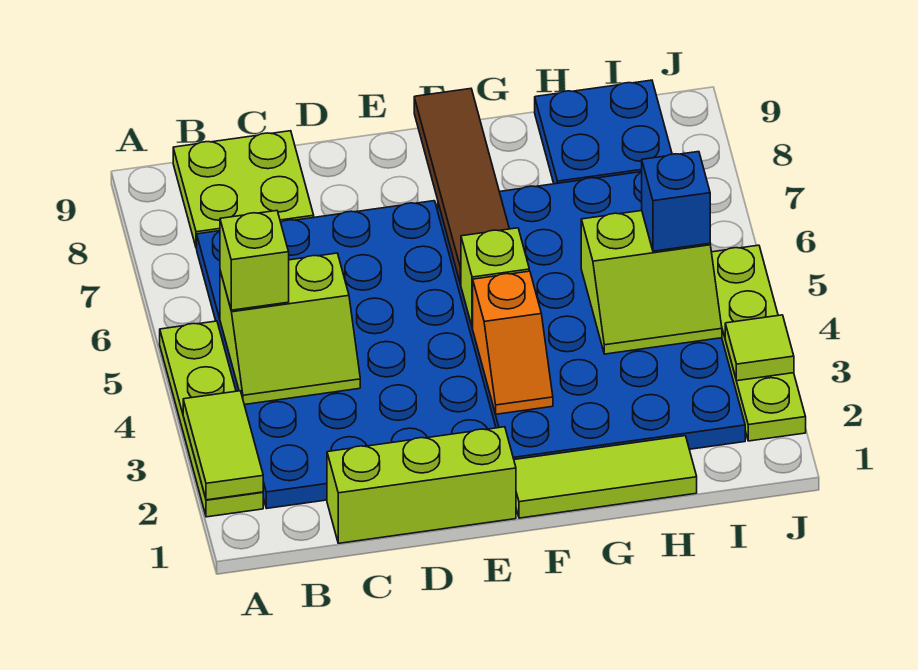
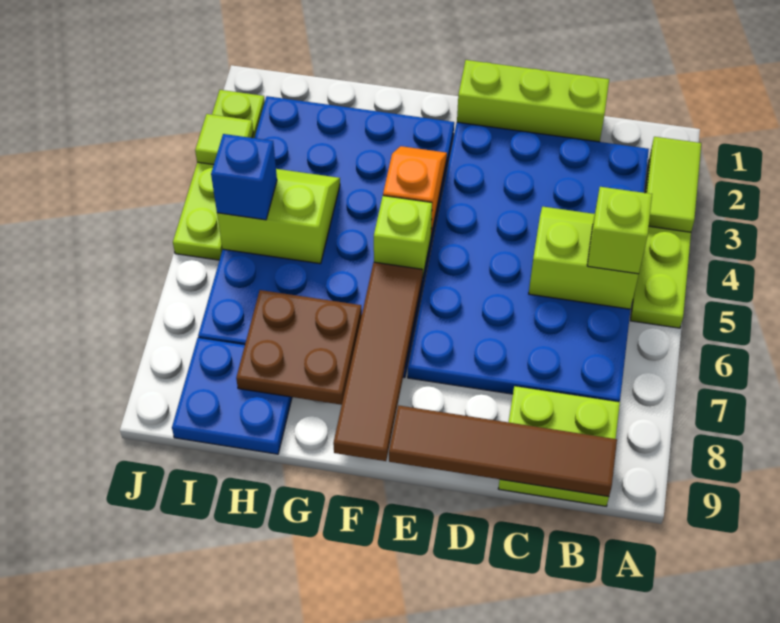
none -> brown tile B9:E9 level 2
lime tile F1:H1 level 1 -> none
none -> brown plate G7:H8 level 2

